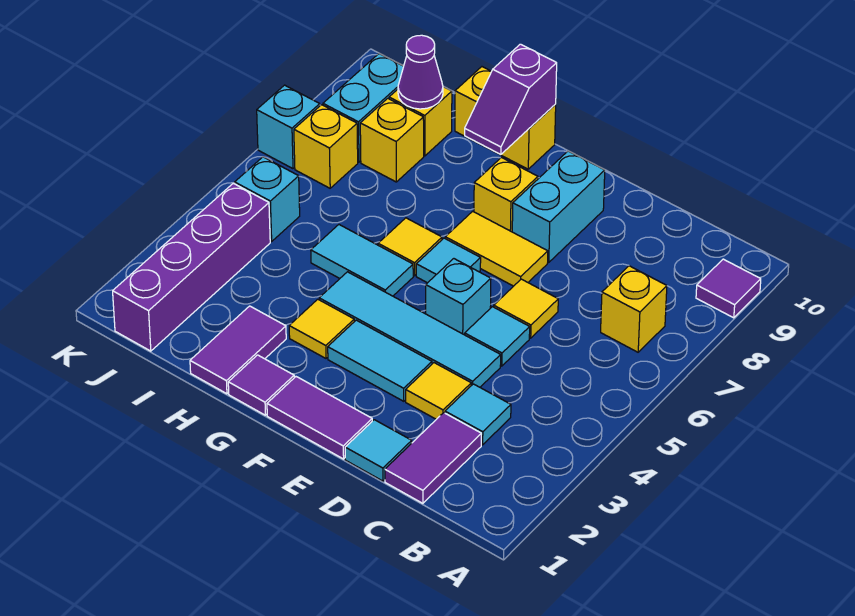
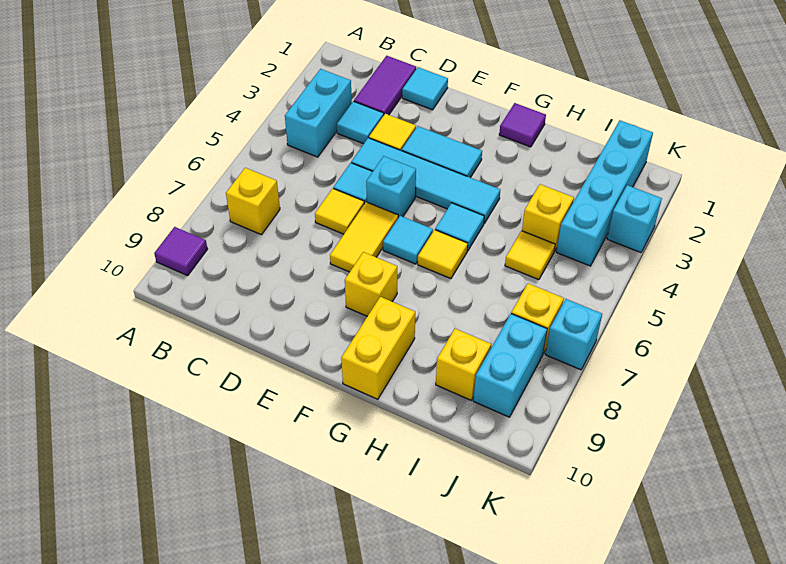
purple tile E1:F1 level 1 -> none
yellow tile E7:F7 level 1 -> yellow tile E6:E7 level 1
cyan brick E8:E9 level 1 -> cyan brick B3:B4 level 1
yellow tile G3 level 1 -> yellow tile I5 level 1
cyan tile G5:H5 level 1 -> cyan tile G5 level 1
purple slope G9:G10 level 2 top 10 -> none
yellow brick G10:H10 level 1 -> yellow brick G9:G10 level 1
purple tile H1:H2 level 1 -> none
yellow brick I8 level 1 -> yellow brick I4 level 1
purple cone I9 level 2 -> none
purple brick J1:J4 level 1 -> cyan brick J1:J4 level 1
cyan brick J5 level 1 -> cyan brick K3 level 1

